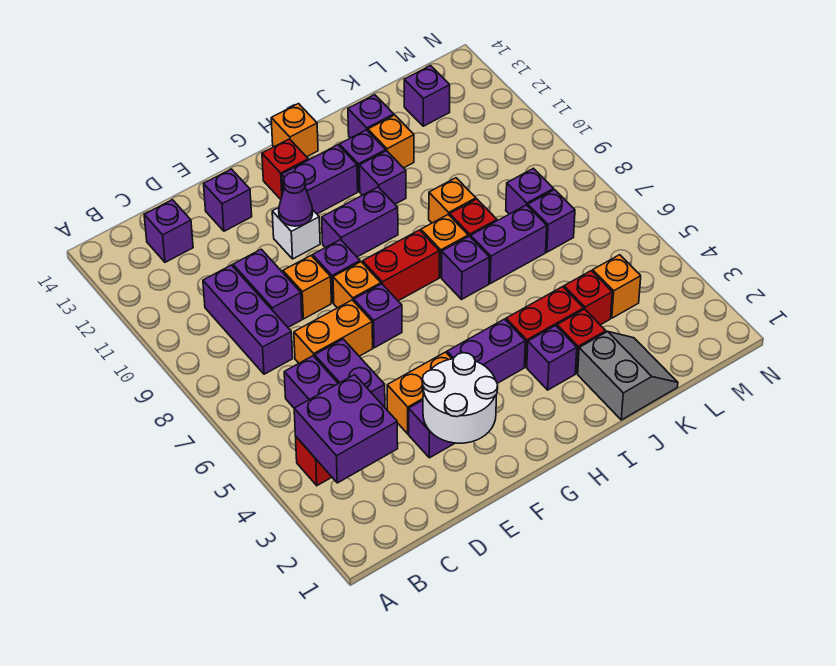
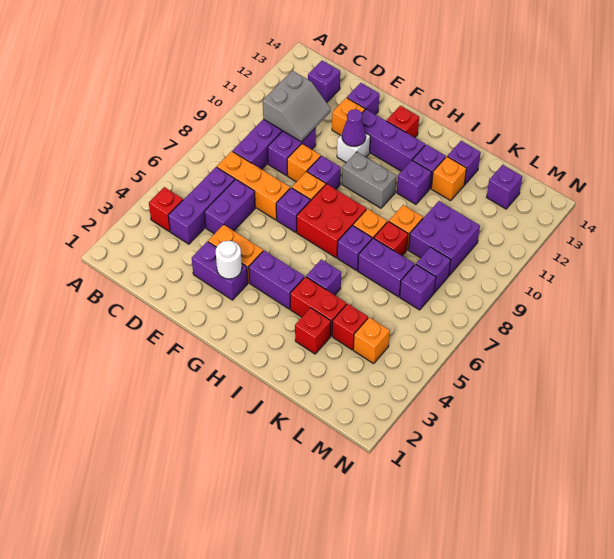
purple brick B3:C4 level 2 -> purple brick K9:L10 level 1
orange brick D7:E7 level 1 -> orange brick C7:E7 level 1
white round brick E2:F3 level 2 -> white round brick F3 level 2
red brick G8:H8 level 1 -> red brick G7:H8 level 1
purple brick G10:H10 level 1 -> grey brick G10:H10 level 1
purple brick G12:H12 level 1 -> purple brick F12:H12 level 1
orange brick H14 level 1 -> orange brick E12 level 1
purple brick I3 level 1 -> purple brick I5 level 1
grey slope J1:K2 level 1 top J -> grey slope C10:D11 level 2 top C

